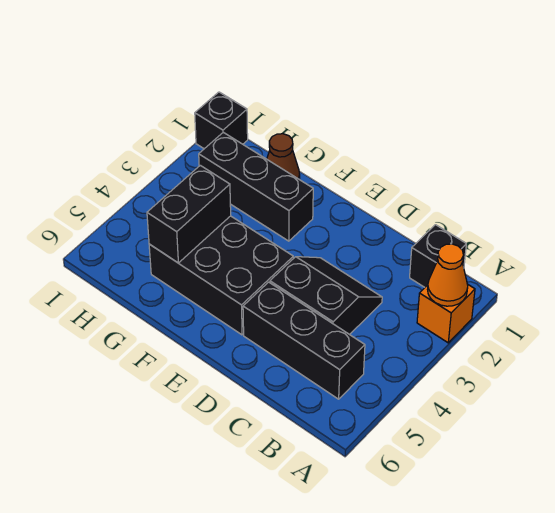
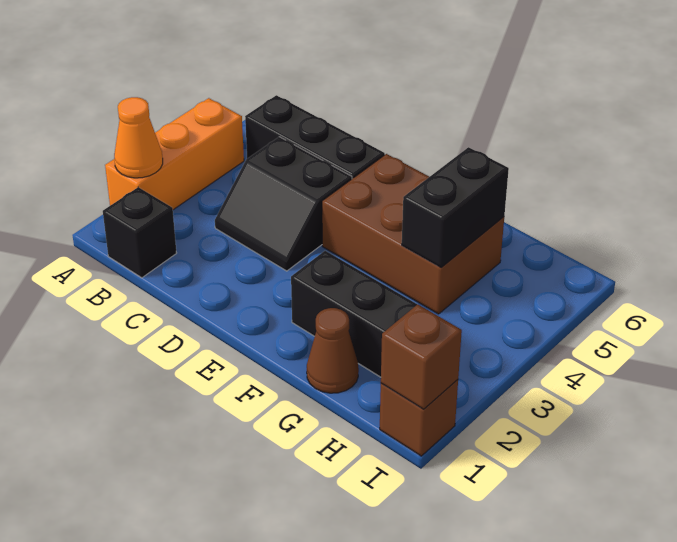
orange brick A2 level 1 -> orange brick A2:A4 level 1
black brick E4:G5 level 1 -> brown brick E4:G5 level 1
black brick I1 level 1 -> brown brick I1 level 1
none -> brown brick I1 level 2

